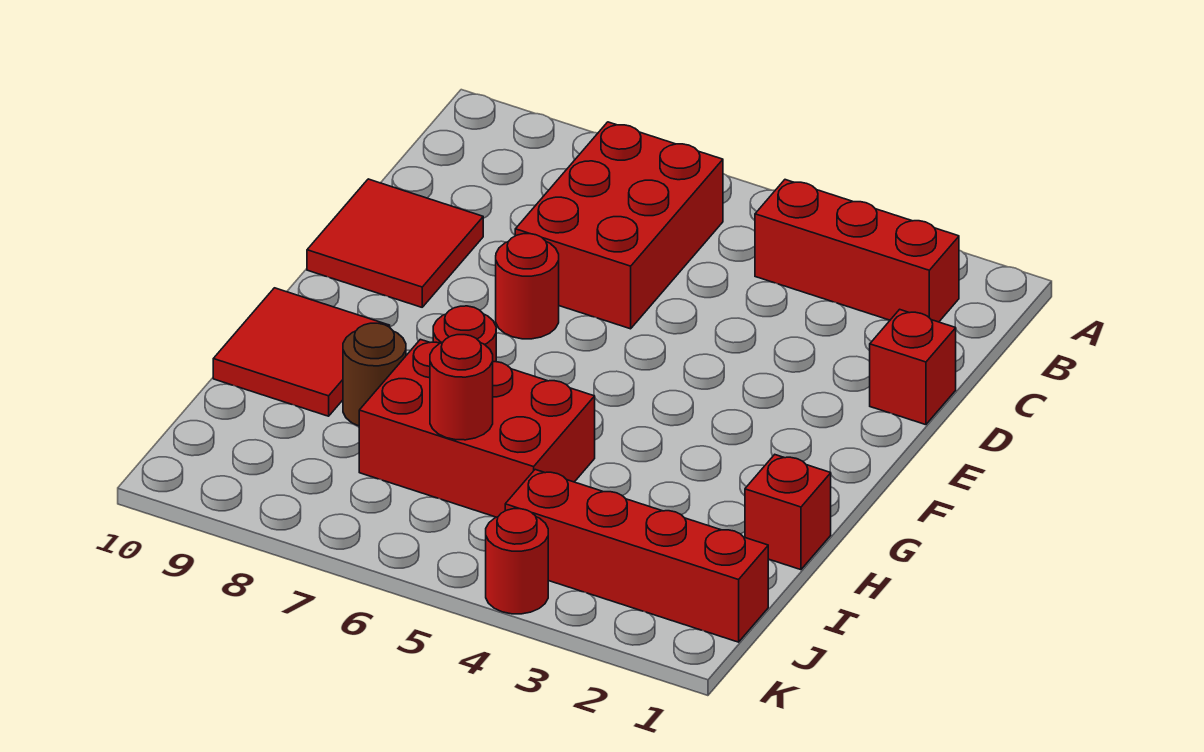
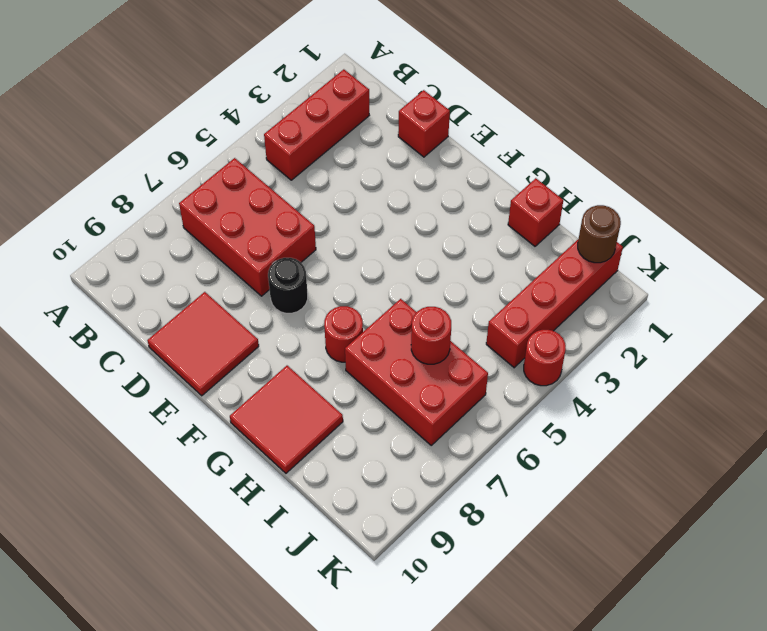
red round brick E7 level 1 -> black round brick E7 level 1
red brick H5:I7 level 1 -> red brick H6:J7 level 1
brown round brick H8 level 1 -> brown round brick J1 level 2

